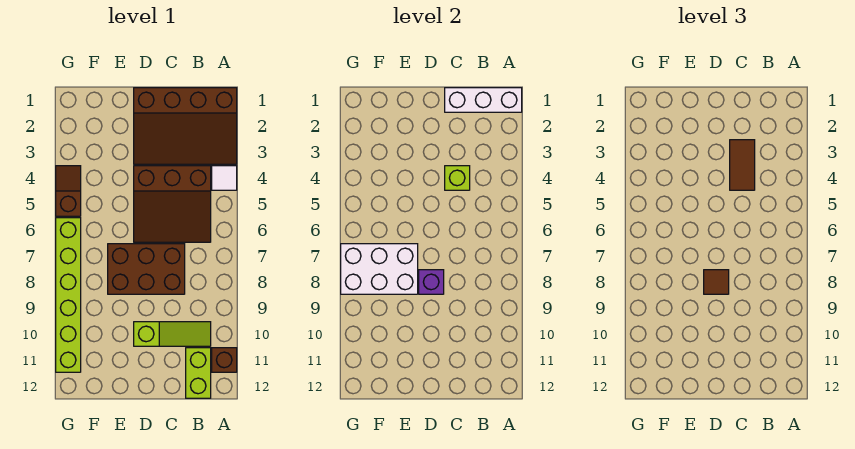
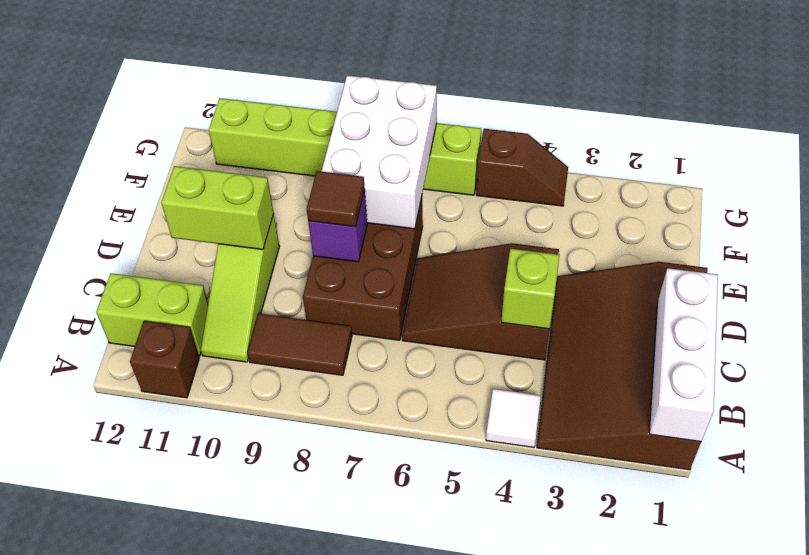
brown slope B4:D6 level 1 top 4 -> brown slope C4:D6 level 1 top 4
brown tile C3:C4 level 3 -> brown tile B8:B9 level 1
none -> lime brick D10:D11 level 2

